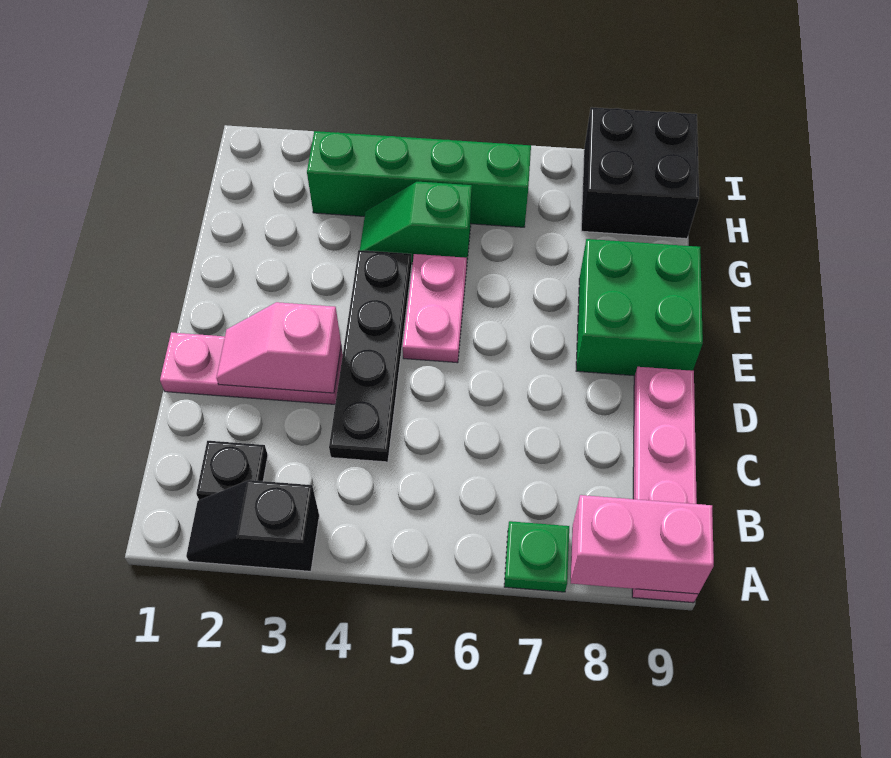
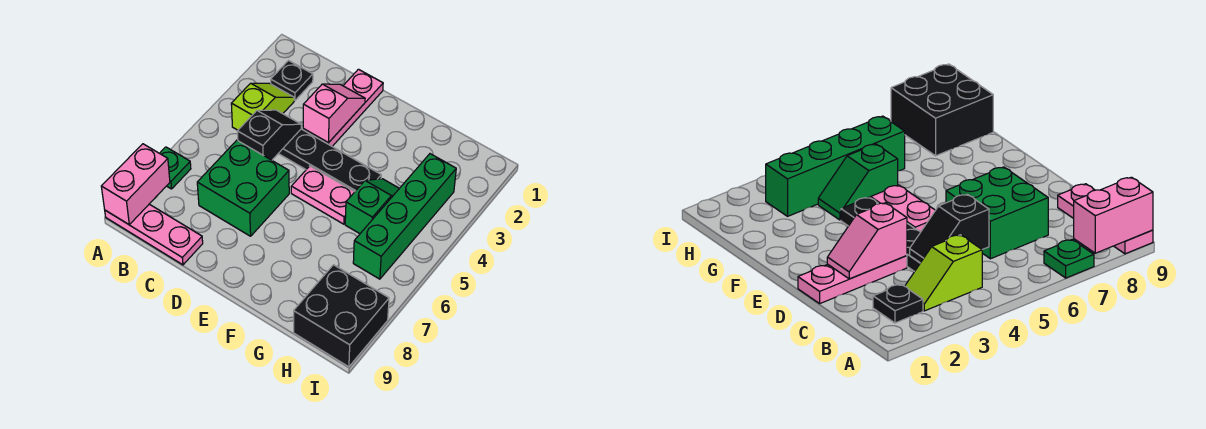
black slope A2:A3 level 1 top 3 -> black slope C4:C5 level 2 top 5
pink plate A9:D9 level 1 -> pink plate A9:C9 level 1
none -> lime slope B3:B4 level 1 top 4
green brick E8:F9 level 1 -> green brick C6:D7 level 1

